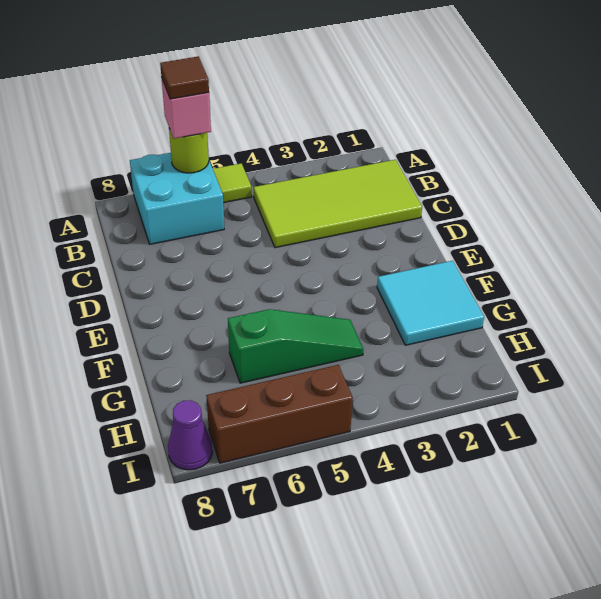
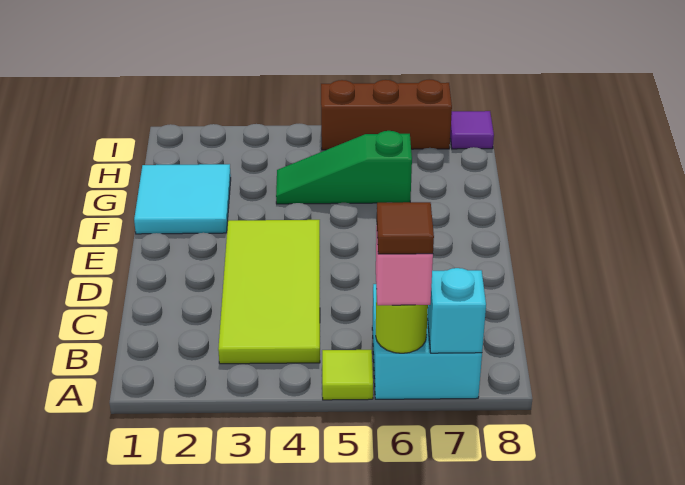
none -> cyan brick A7 level 2
lime tile B1:C4 level 1 -> lime tile B3:E4 level 1
purple cone I8 level 1 -> purple tile I8 level 1

